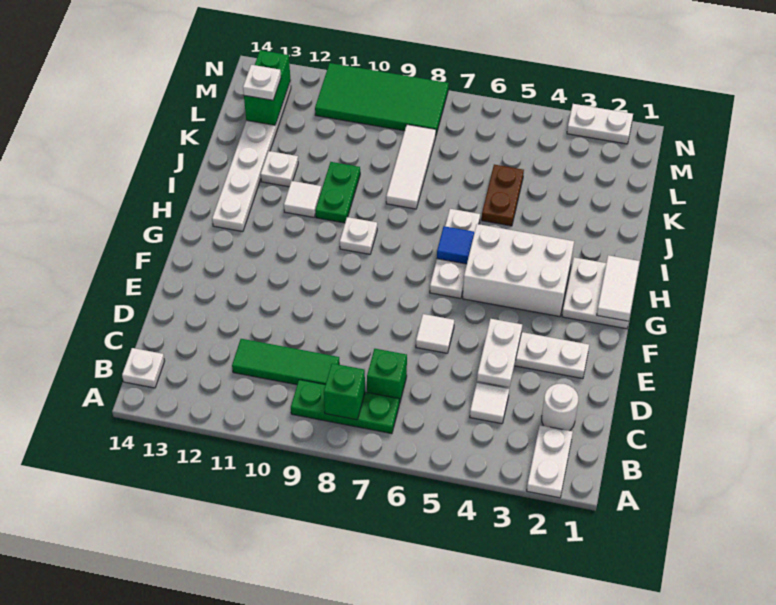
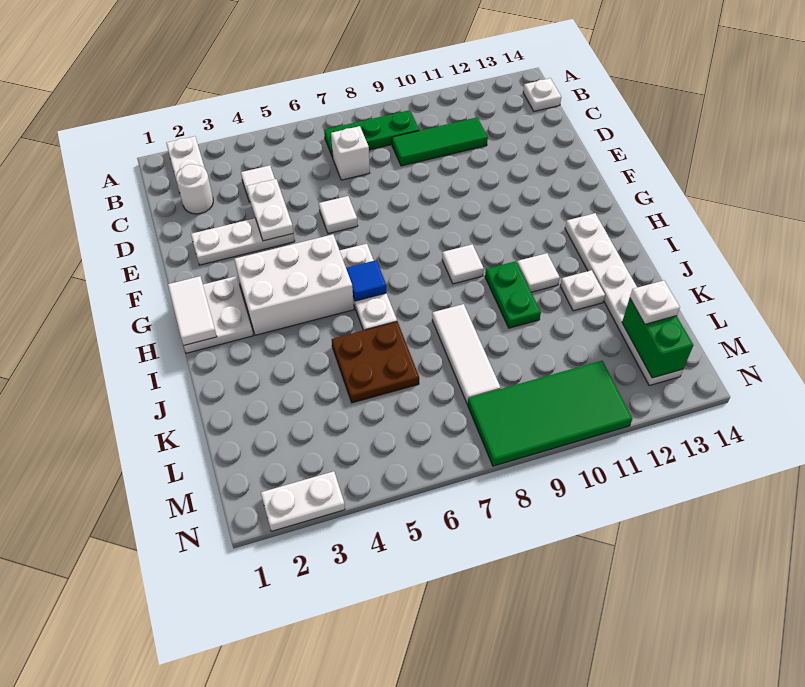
green brick B8 level 2 -> none
green brick C7 level 1 -> white brick C7 level 1
white plate H9 level 1 -> white tile H9 level 1
brown plate J5:K5 level 1 -> brown plate J5:K6 level 1

